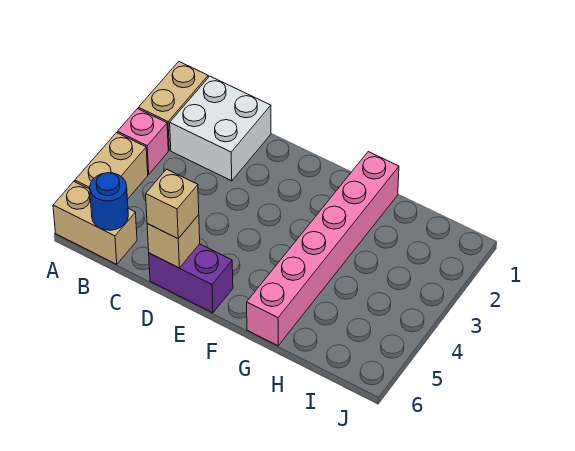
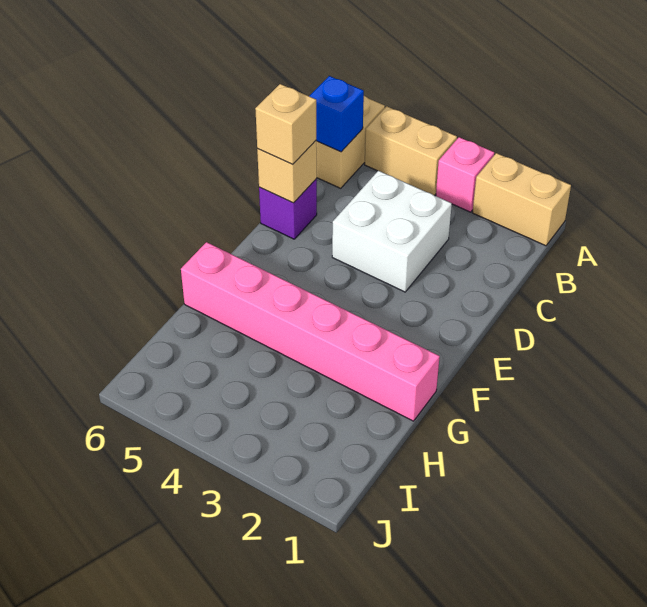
white brick B1:C2 level 1 -> white brick C3:D4 level 1
blue round brick B6 level 2 -> blue brick B6 level 2
purple brick D6:E6 level 1 -> purple brick D6 level 1

